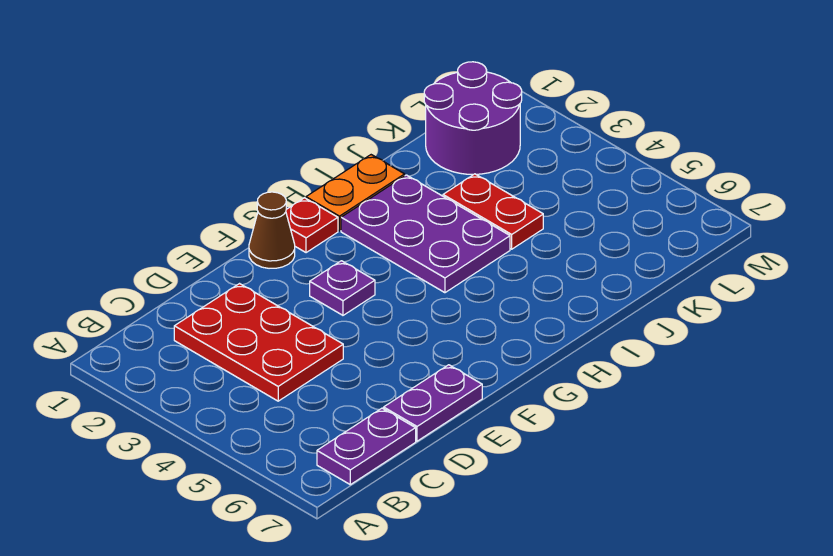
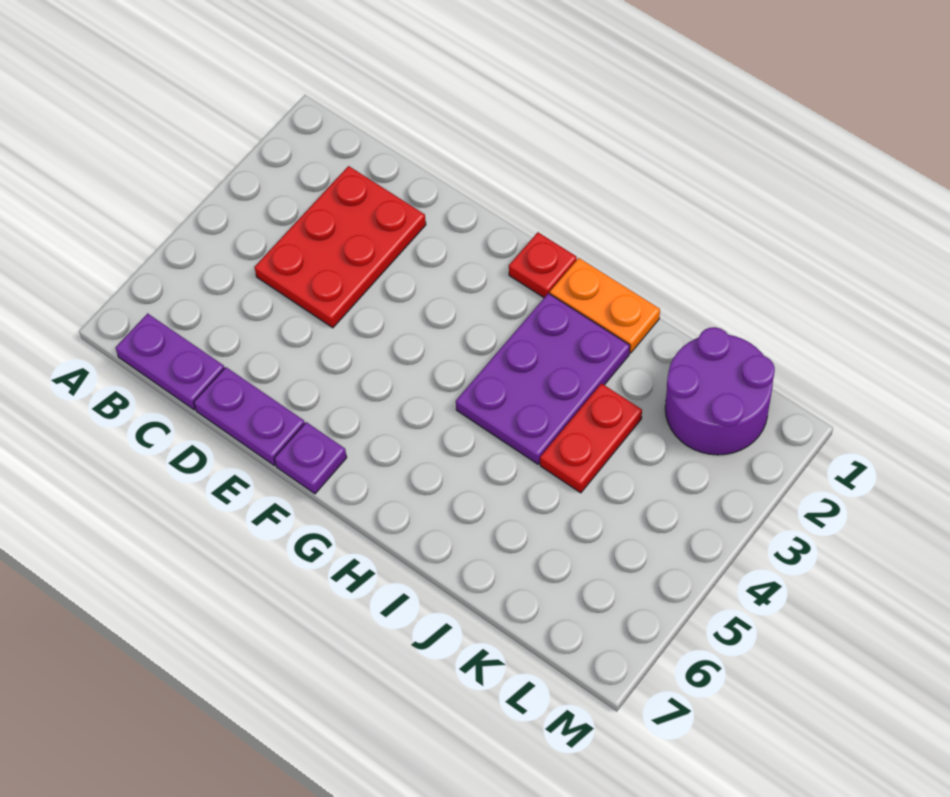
brown cone F1 level 1 -> none
purple plate F3 level 1 -> purple plate F7 level 1

